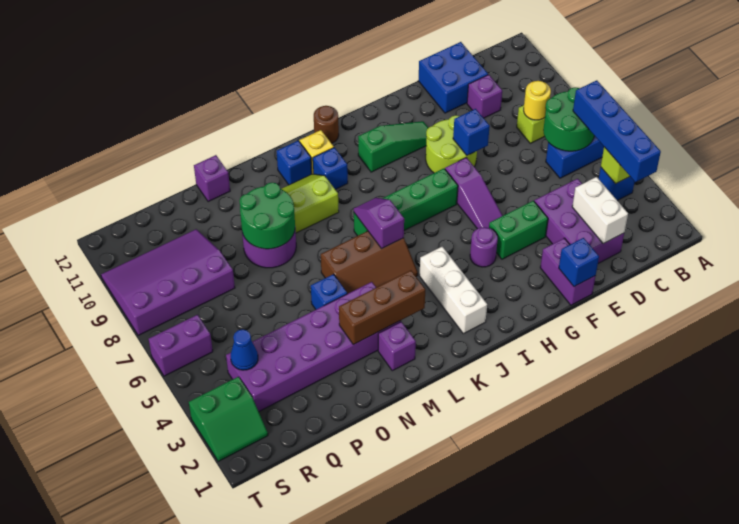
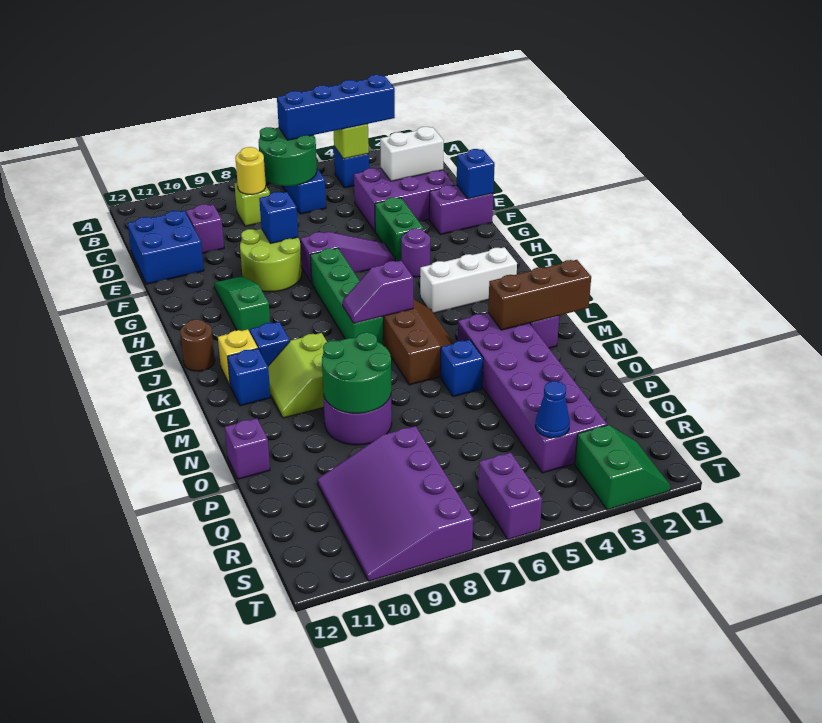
brown brick L3:N3 level 2 -> brown brick M1:M3 level 2

